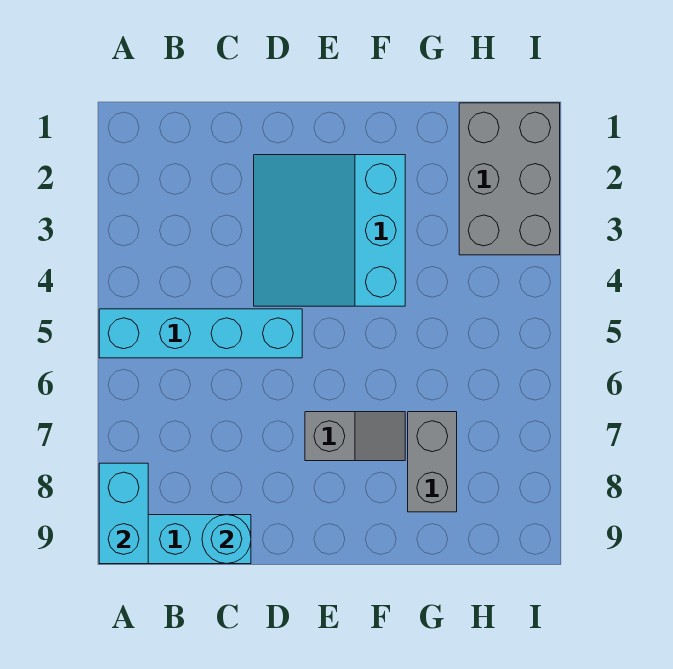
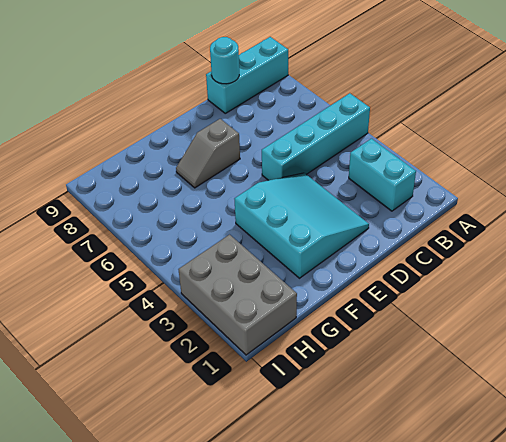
cyan brick A8:A9 level 2 -> cyan brick B2:B3 level 1
grey brick G7:G8 level 1 -> none

